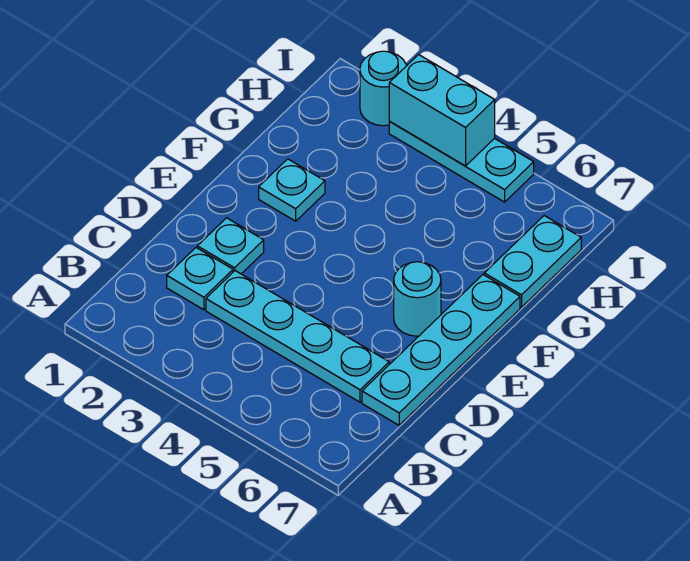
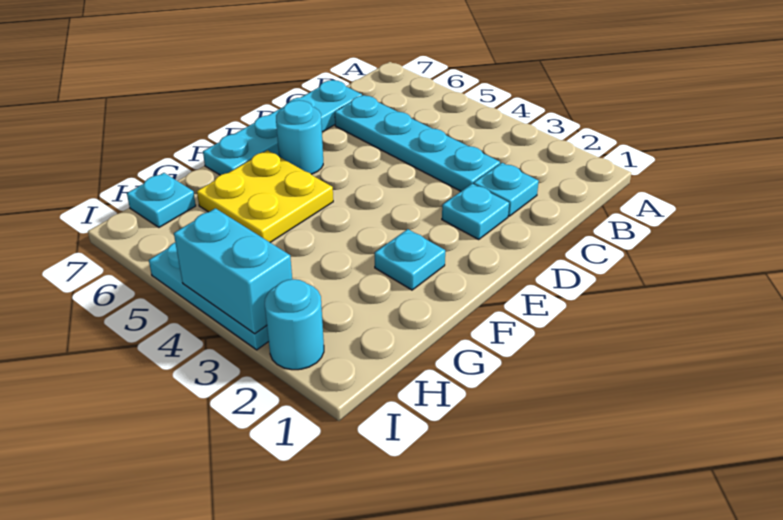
none -> yellow plate F5:G6 level 1
cyan plate G7:H7 level 1 -> cyan plate H7 level 1

